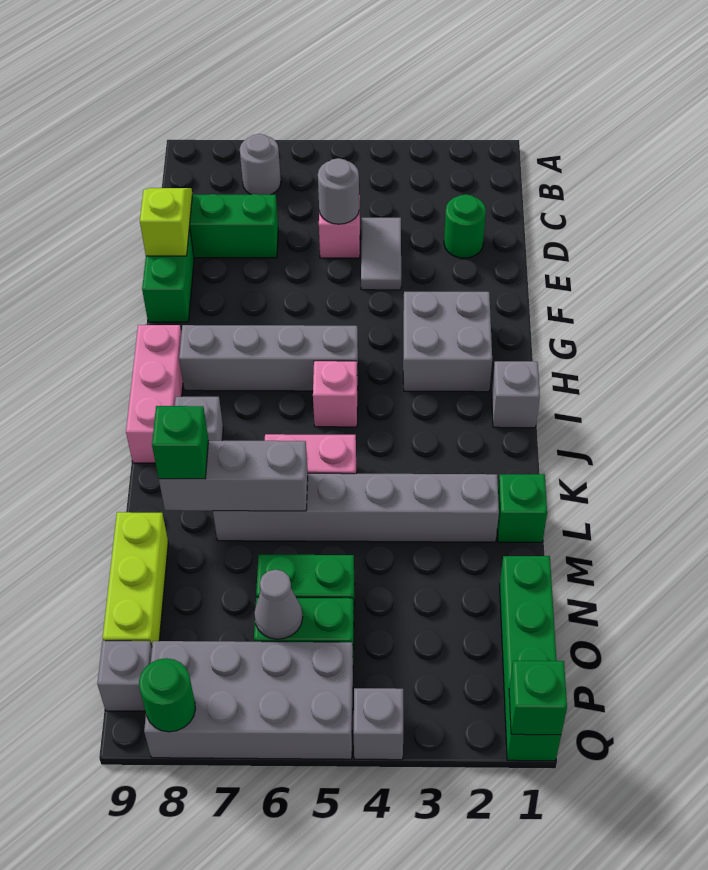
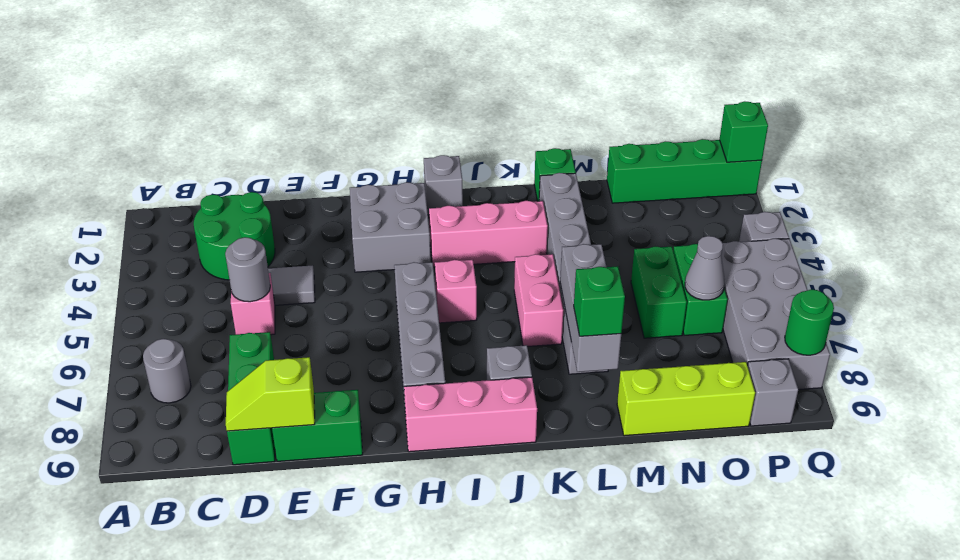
green round brick D2 level 1 -> green round brick C2:D3 level 1
none -> pink brick I3:K3 level 1

